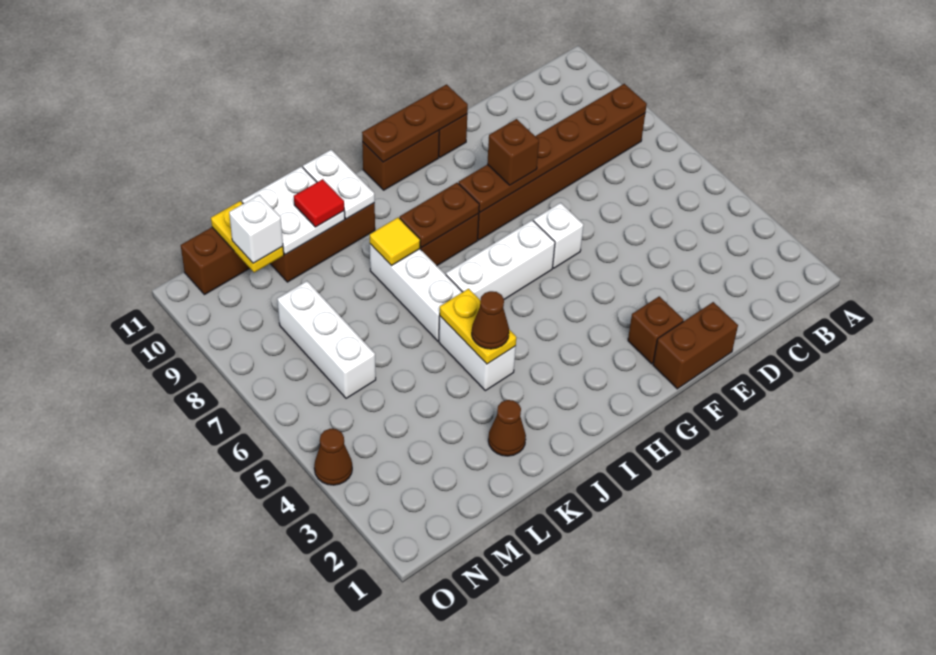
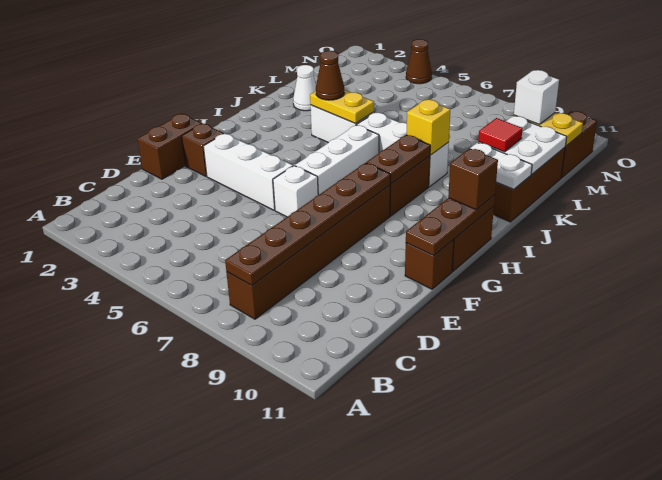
brown brick F8 level 3 -> brown brick H11 level 3
yellow tile J8 level 2 -> yellow brick J8 level 2
brown cone K2 level 1 -> white cone K2 level 1
white brick M6:M8 level 1 -> white brick F3:F5 level 1

